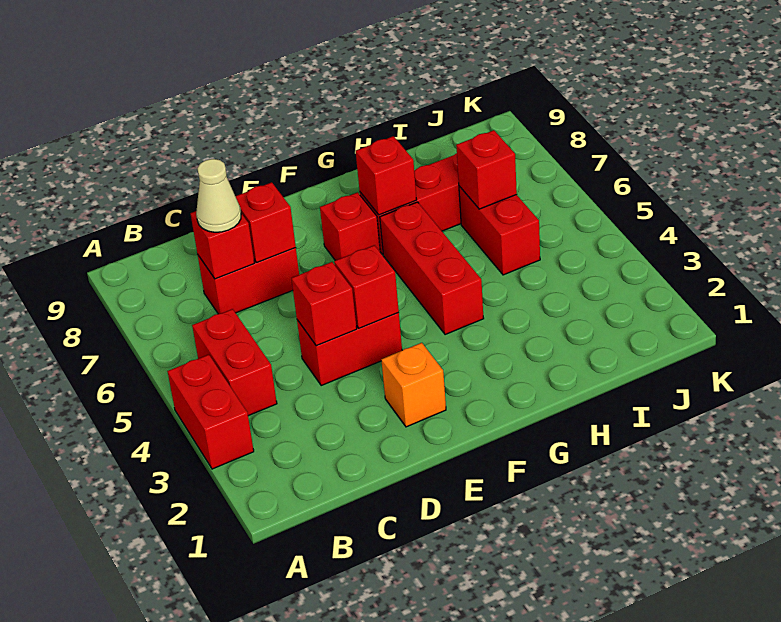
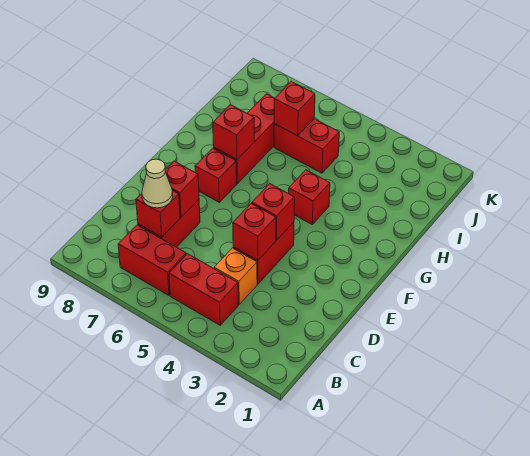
red brick A3:A4 level 1 -> red brick B6:B7 level 1
orange brick E2 level 1 -> orange brick C4 level 1
red brick G4:G6 level 1 -> red brick G4 level 1

